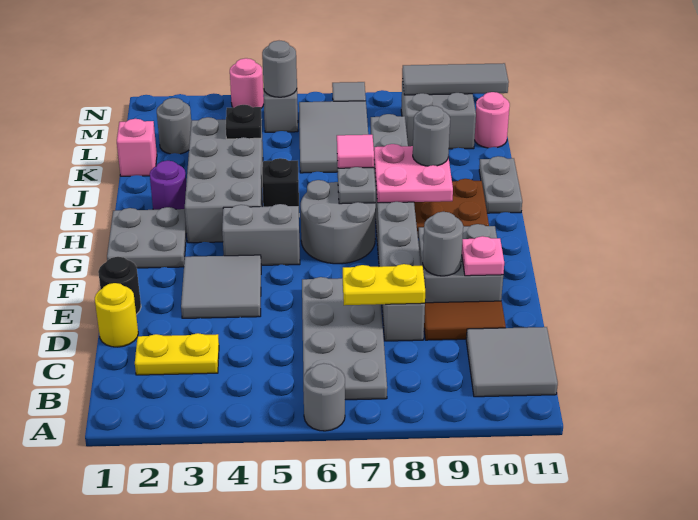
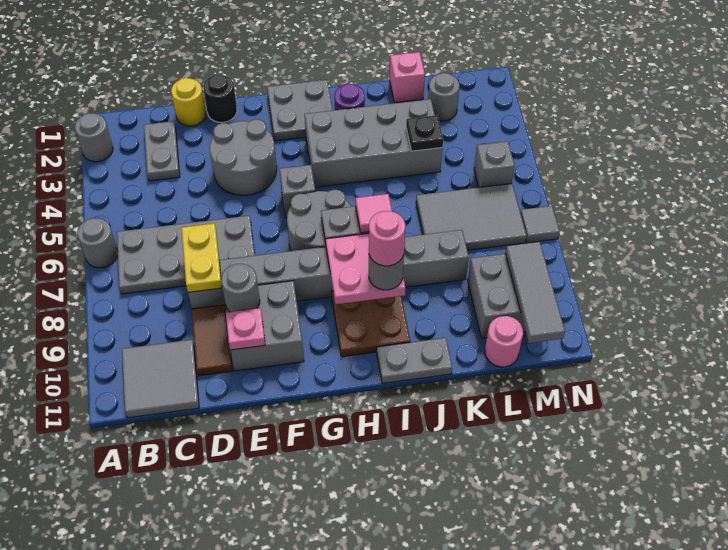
yellow plate C2:C3 level 1 -> grey plate C2:C3 level 1
grey tile E3:F4 level 1 -> grey round brick E3:F4 level 1
grey brick G4:G5 level 1 -> grey brick G5 level 1
black brick I5 level 1 -> none
grey round brick M5 level 2 -> grey round brick A2 level 1
pink round brick N4 level 1 -> pink round brick I9 level 4

